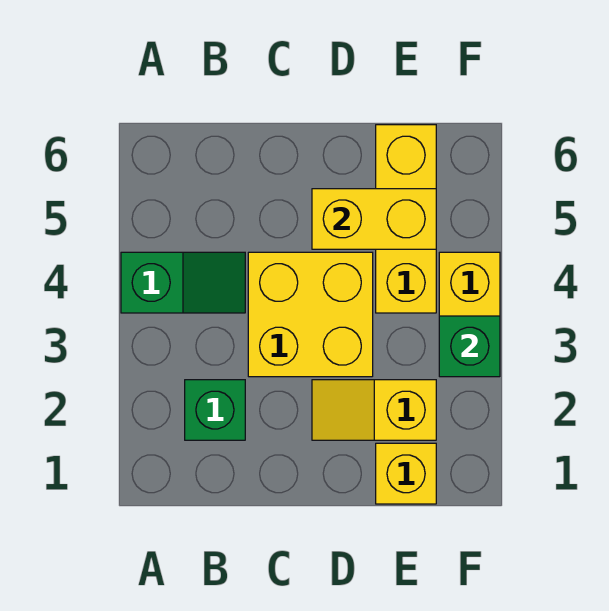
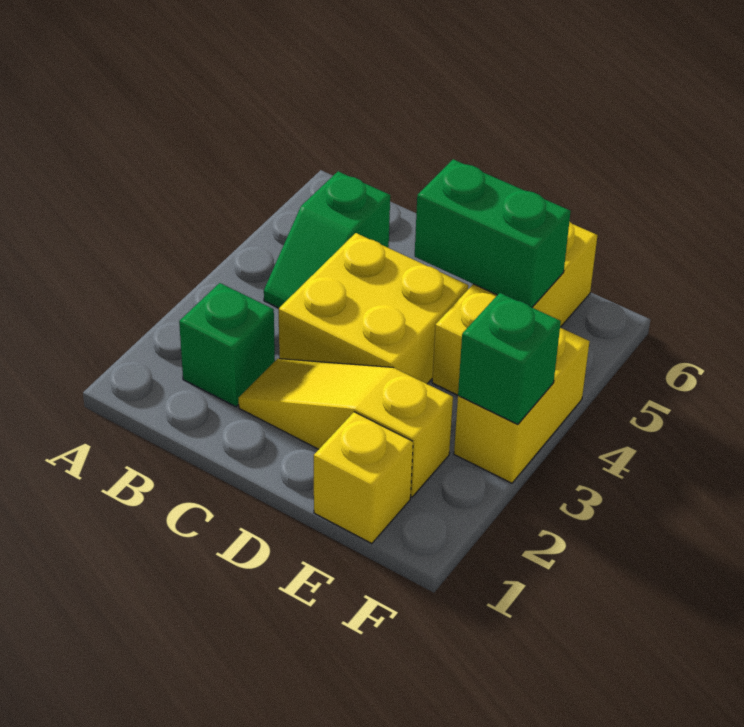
green slope A4:B4 level 1 top A -> green slope B4:B5 level 1 top 5
yellow slope D2:E2 level 1 top E -> yellow slope C2:E2 level 1 top E
yellow brick D5:E5 level 2 -> green brick D5:E5 level 2

